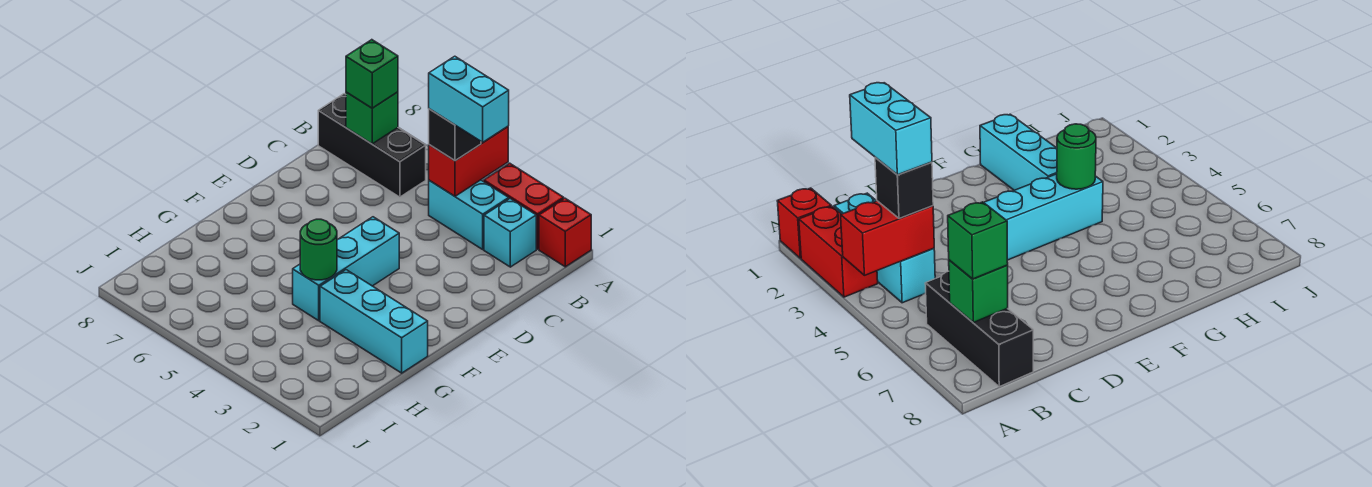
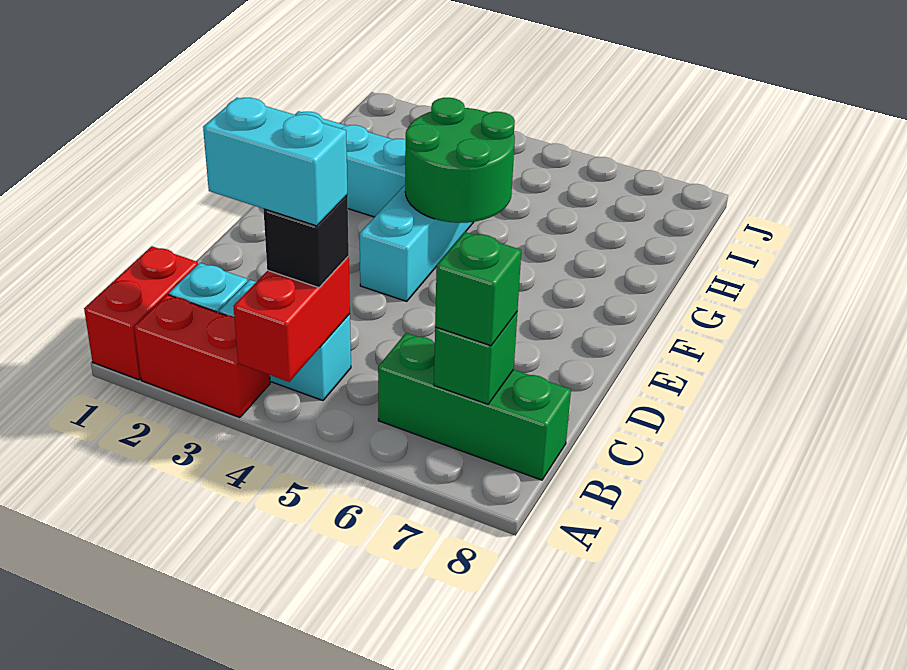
red brick A1 level 1 -> red brick A1:B1 level 1
black brick B6:B8 level 1 -> green brick B6:B8 level 1
green round brick G4 level 2 -> green round brick F4:G5 level 2

